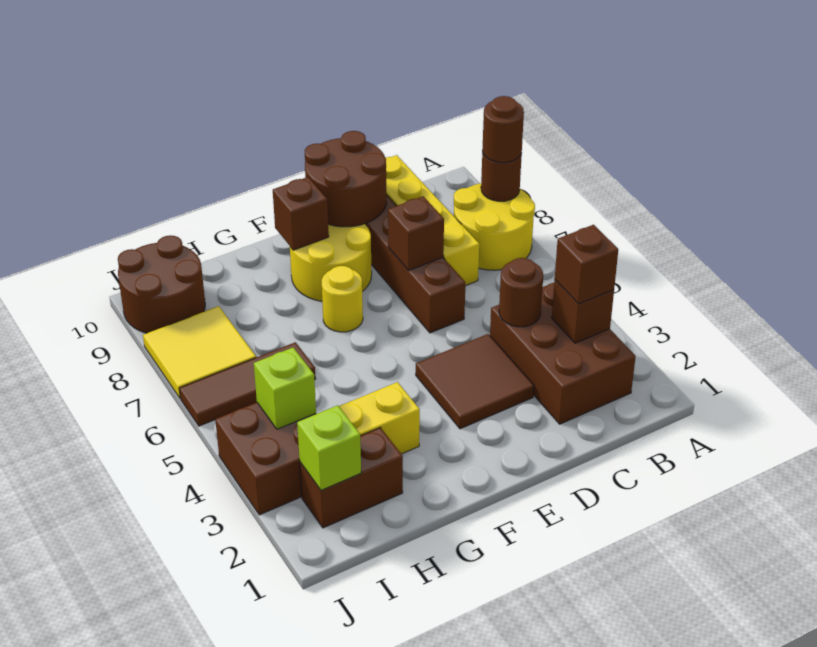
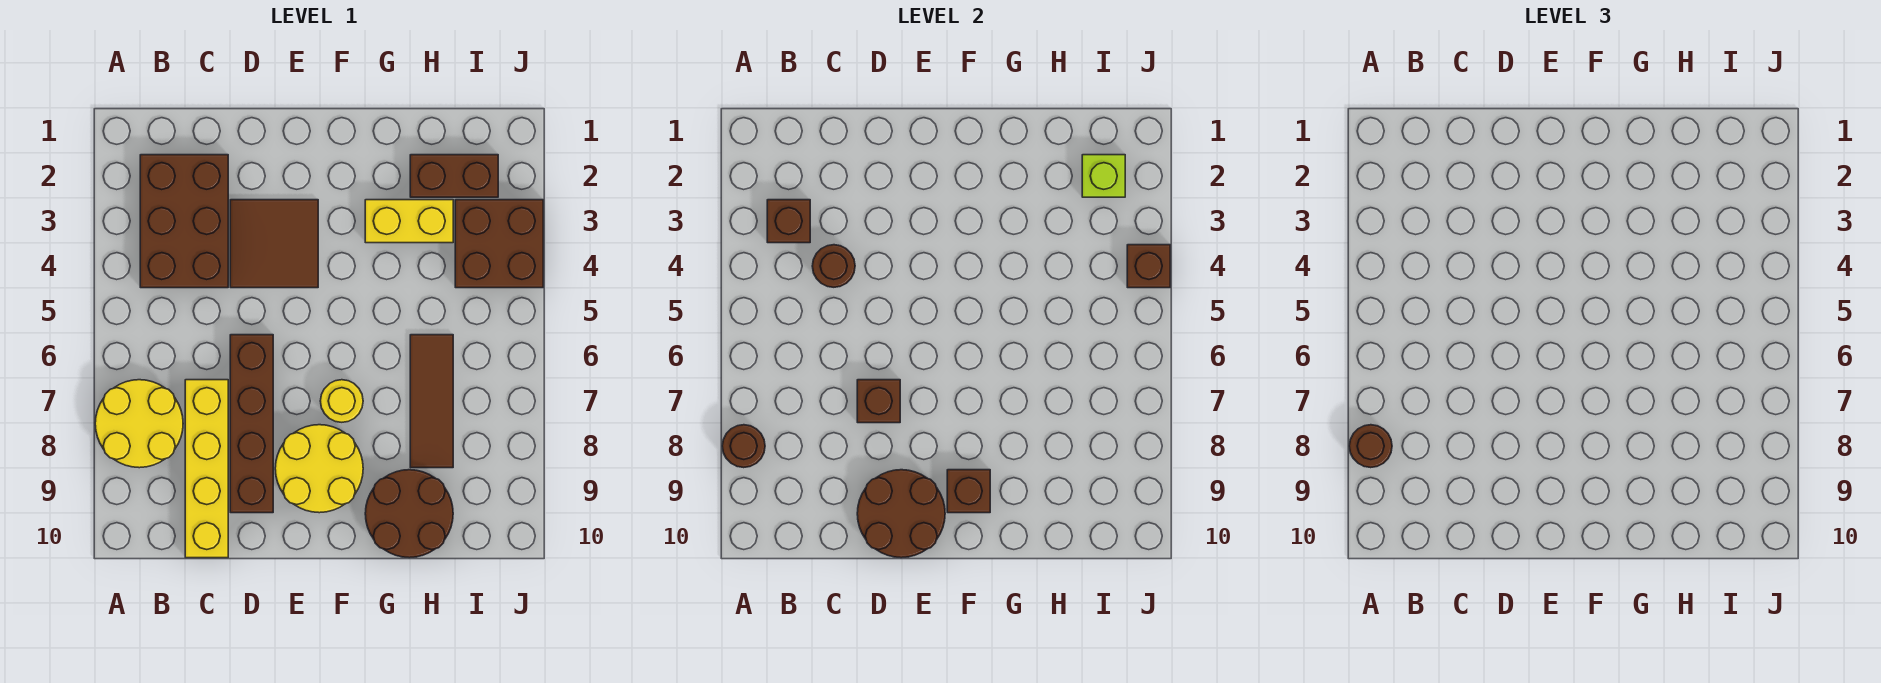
brown brick B3 level 3 -> brown brick J4 level 2
brown tile H6:J6 level 1 -> brown tile H6:H8 level 1
lime brick I4 level 2 -> none
yellow tile I7:J8 level 1 -> none
brown round brick I9:J10 level 1 -> brown round brick G9:H10 level 1

